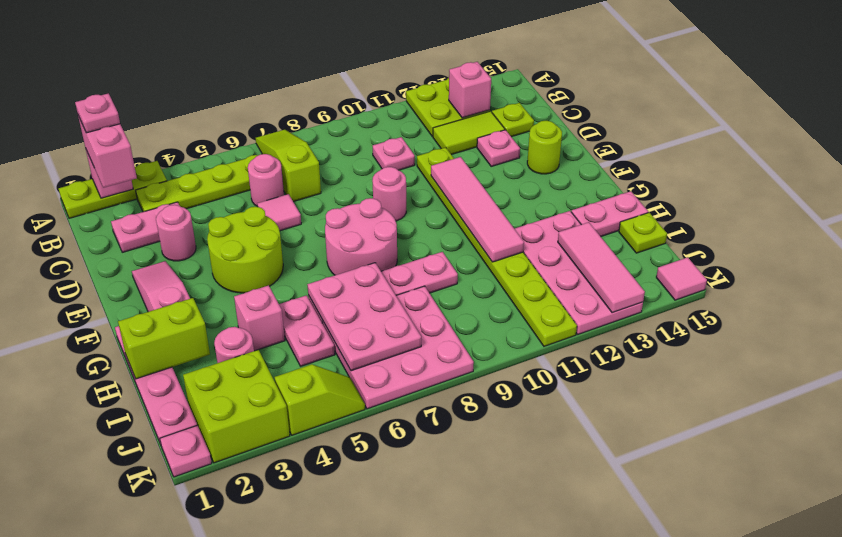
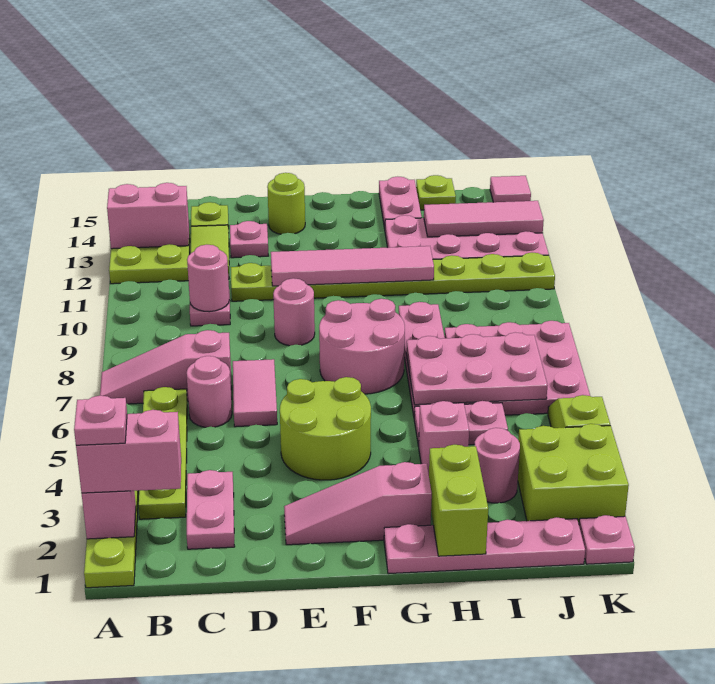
lime slope A7:C7 level 1 top C -> pink slope A7:C7 level 1 top C
pink brick B13 level 2 -> pink brick A13:B13 level 2
pink round brick D3 level 1 -> pink round brick C10 level 2
pink tile D6 level 1 -> pink tile D6:D7 level 1

